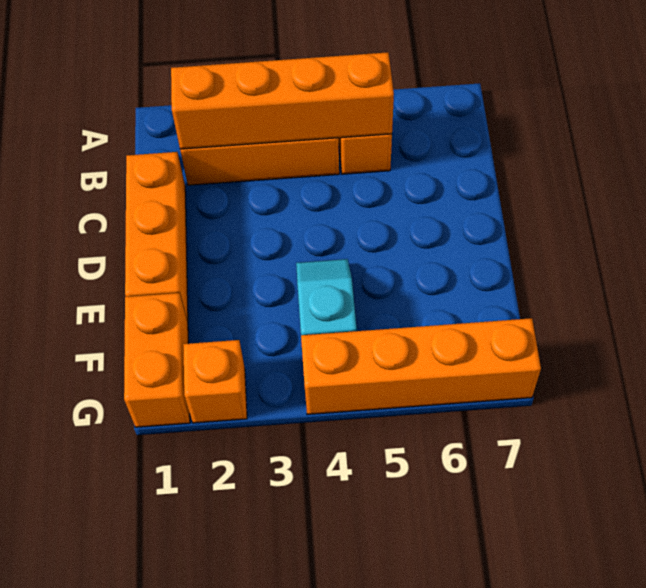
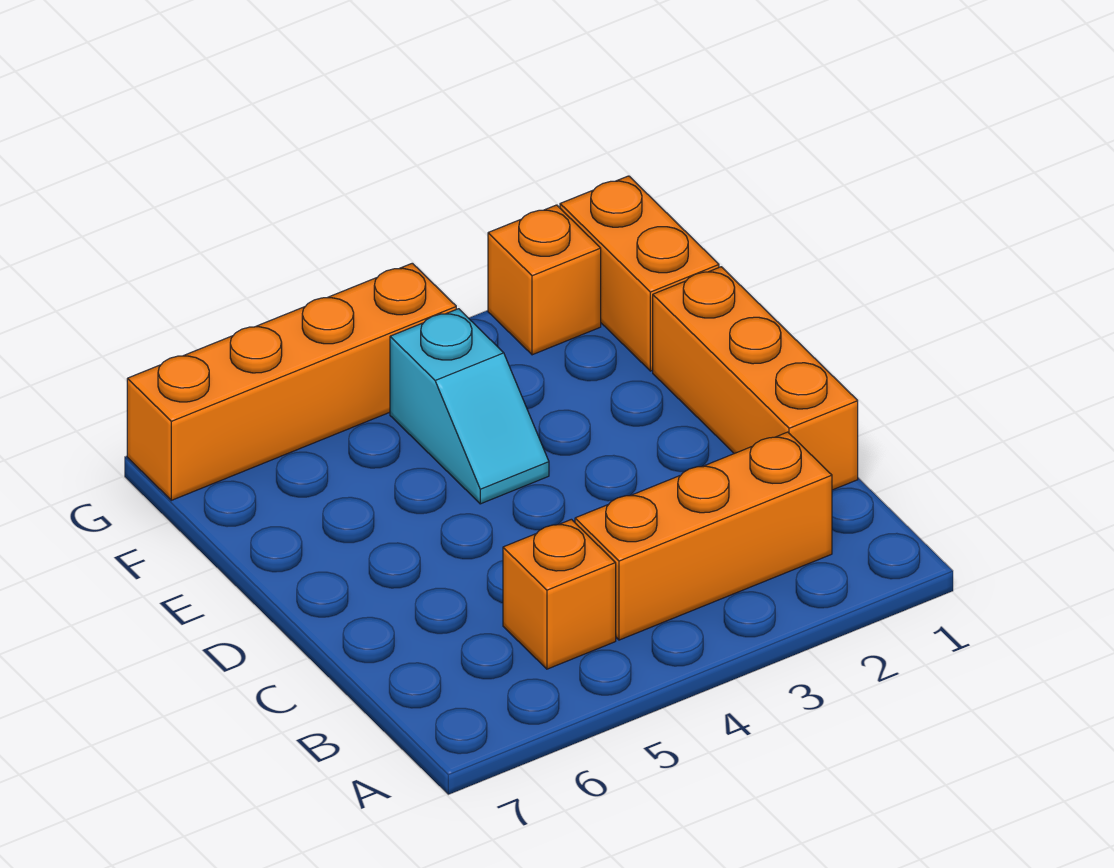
orange brick B2:B5 level 2 -> none

